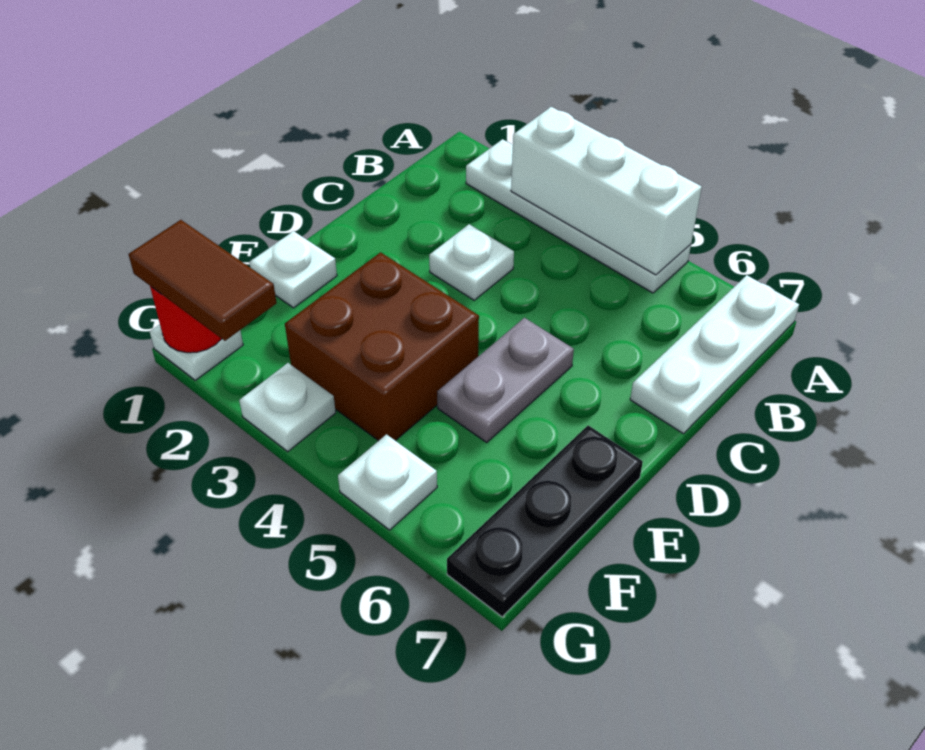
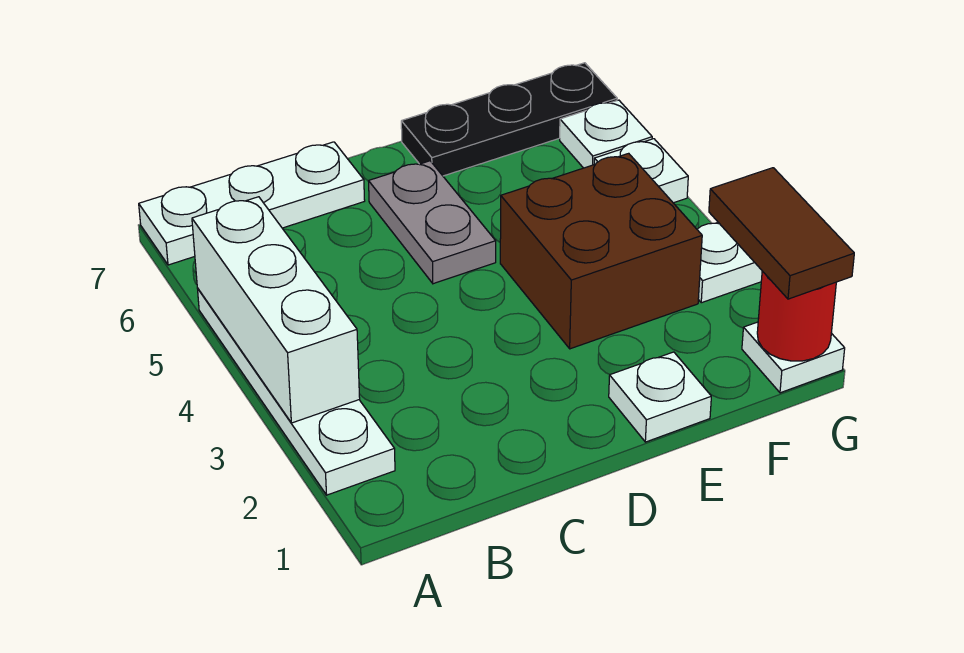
white plate C3 level 1 -> white plate G6 level 1
grey plate D5:E5 level 1 -> grey plate D5:D6 level 1

